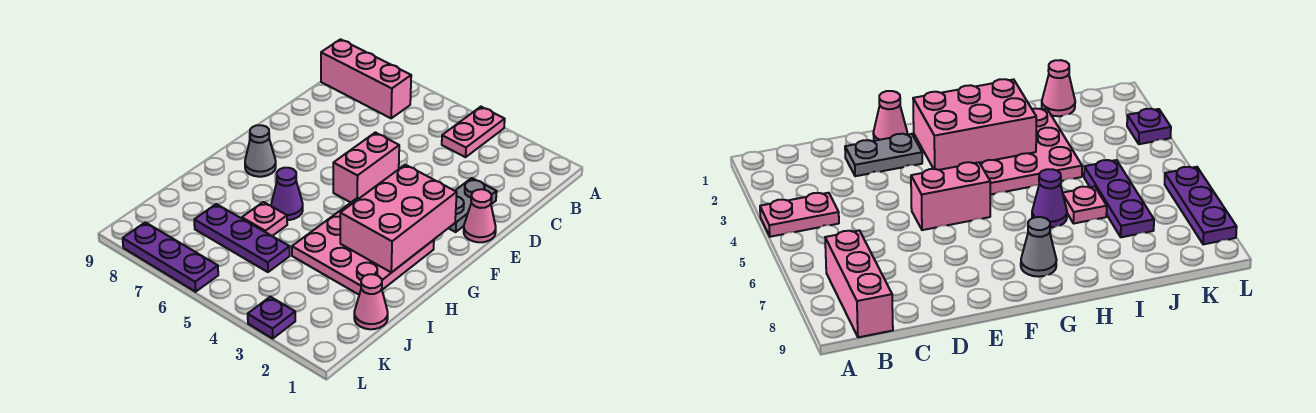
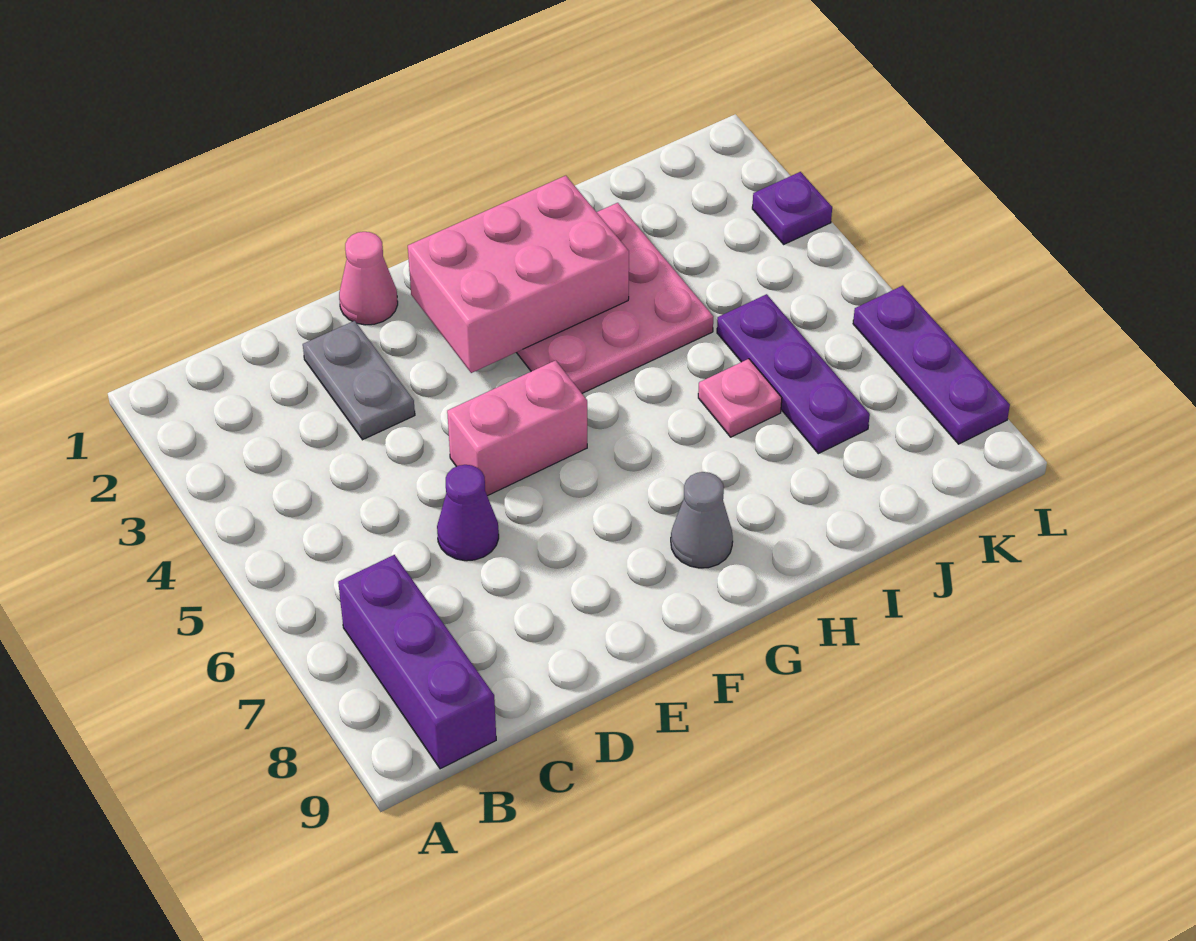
pink plate A4:B4 level 1 -> none
pink brick B7:B9 level 1 -> purple brick B7:B9 level 1
grey plate D2:E2 level 1 -> grey plate D2:D3 level 1
purple cone H6 level 1 -> purple cone D6 level 1
pink cone J1 level 1 -> none

